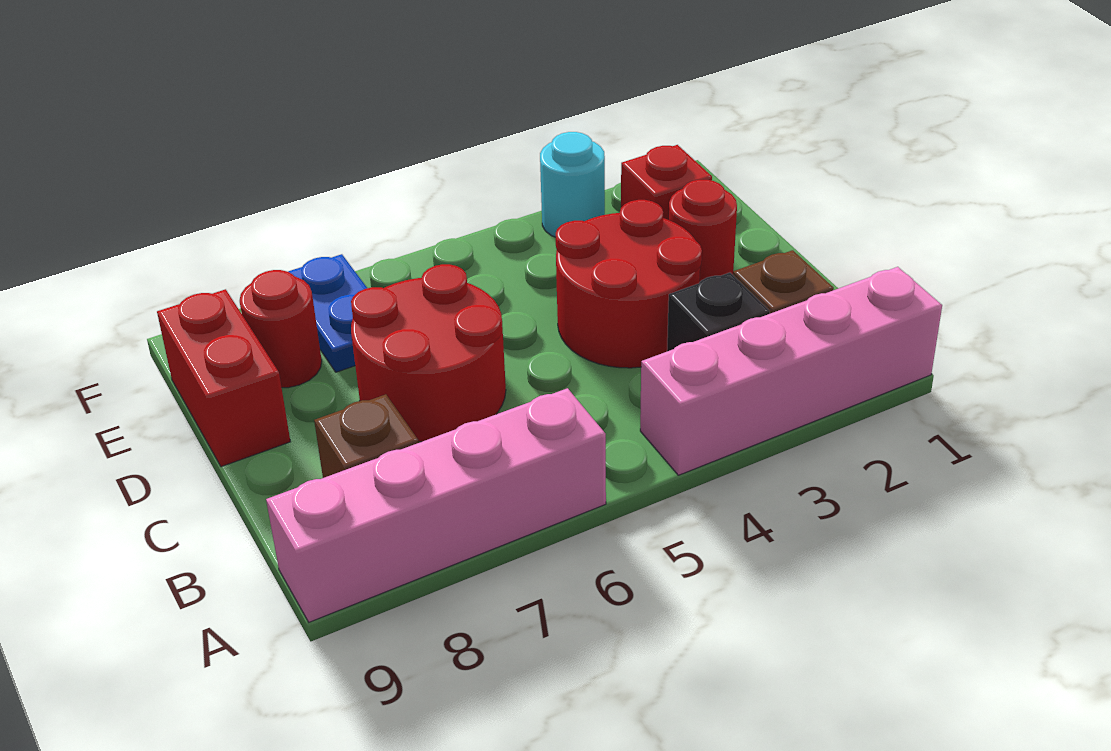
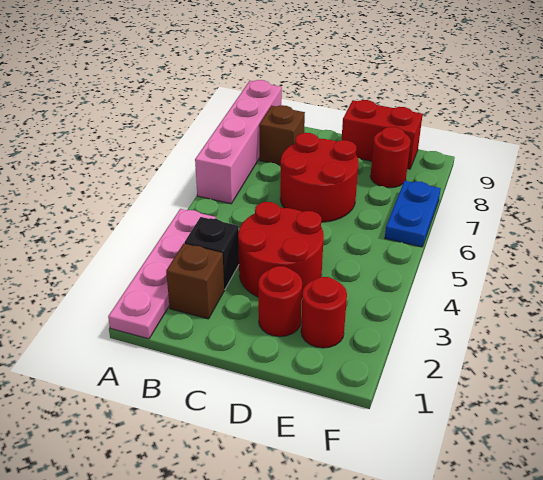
pink brick A1:A4 level 1 -> pink plate A1:A4 level 1
red brick E2 level 1 -> red round brick E2 level 1
blue plate E7:F7 level 1 -> blue plate F6:F7 level 1
cyan round brick F3 level 1 -> none

